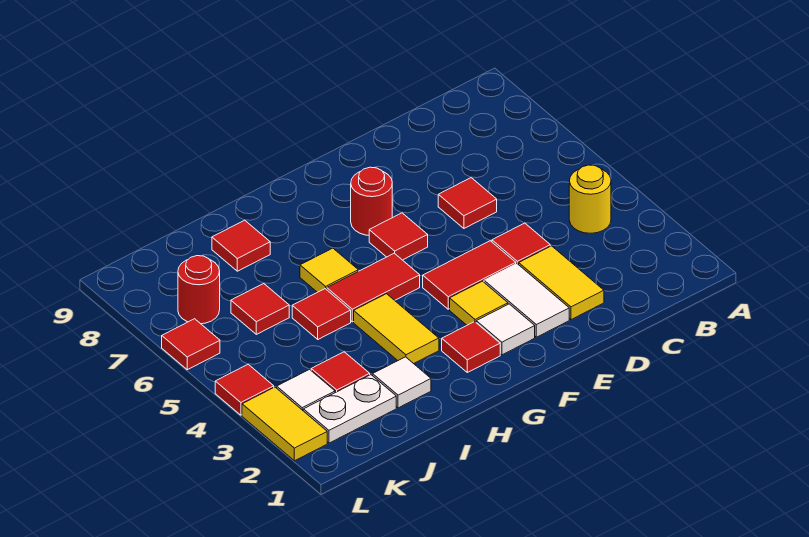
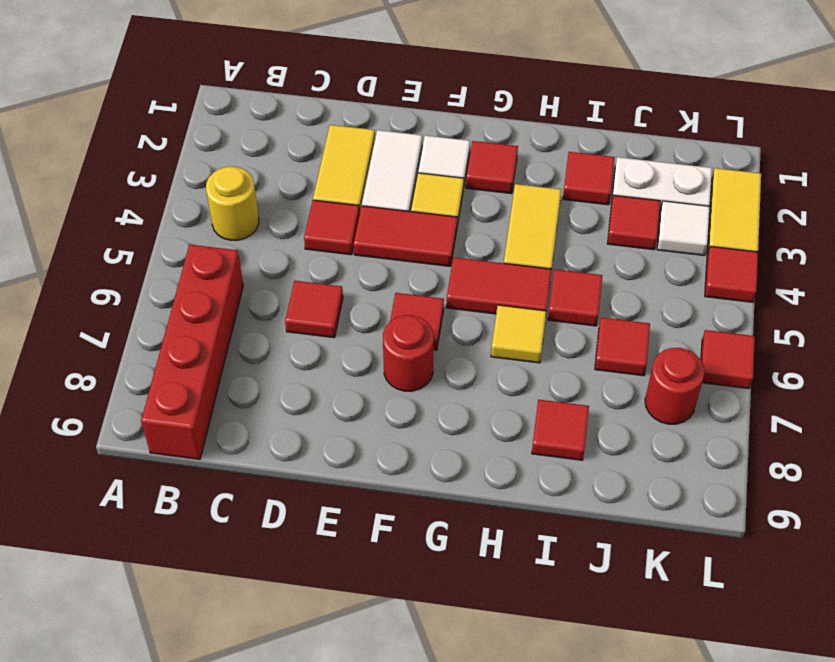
none -> red brick B6:B9 level 1
white tile I2 level 1 -> red tile I2 level 1

